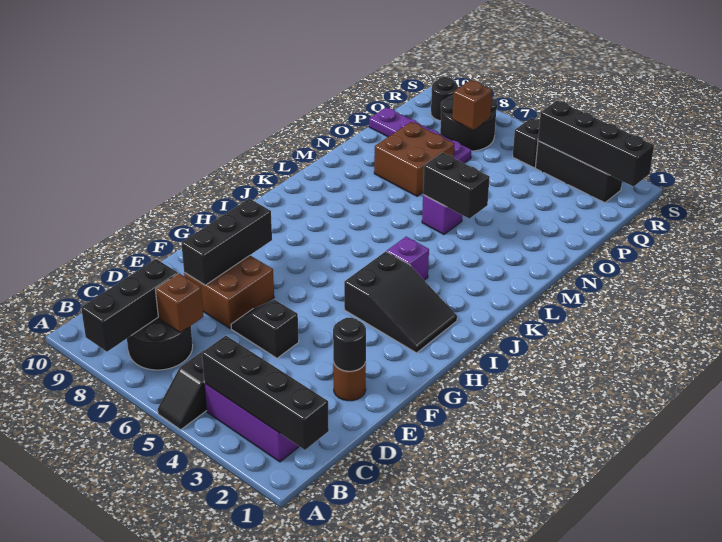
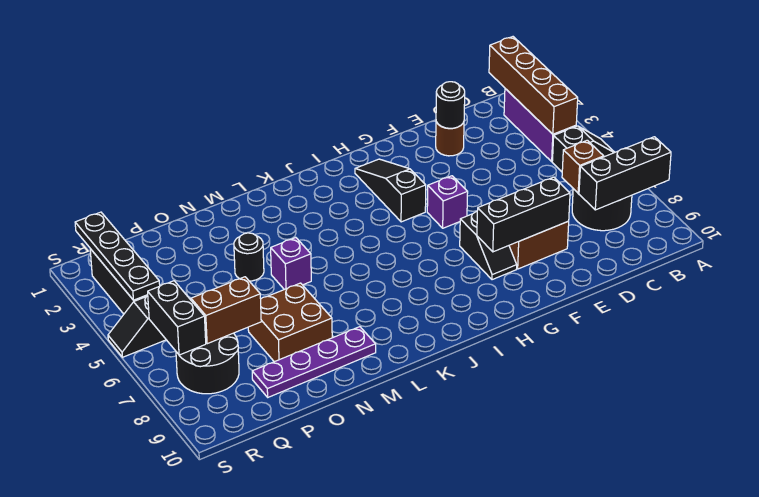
black brick B1:B4 level 2 -> brown brick B1:B4 level 2
black slope E5:E6 level 1 top 5 -> black slope G7:G8 level 1 top 7
black slope H2:I4 level 1 top 4 -> black slope H2:H4 level 1 top 4
purple brick J4 level 1 -> purple brick G5 level 1
black brick M4:M5 level 2 -> black brick R6:R7 level 2
purple plate P7:P10 level 1 -> purple plate M9:P9 level 1
brown brick Q7 level 2 -> brown brick P7:Q7 level 2
black brick R1:R4 level 2 -> black plate R1:R4 level 2
black round brick R9 level 1 -> black round brick N4 level 1

